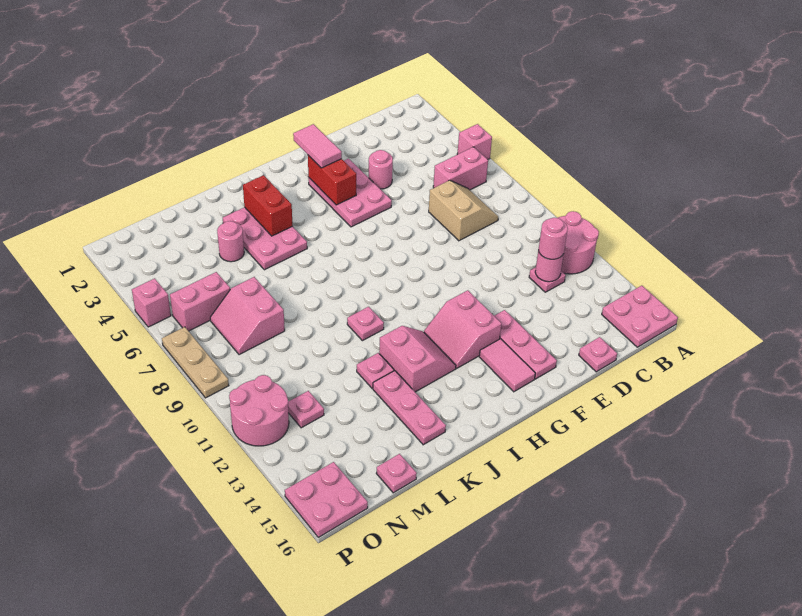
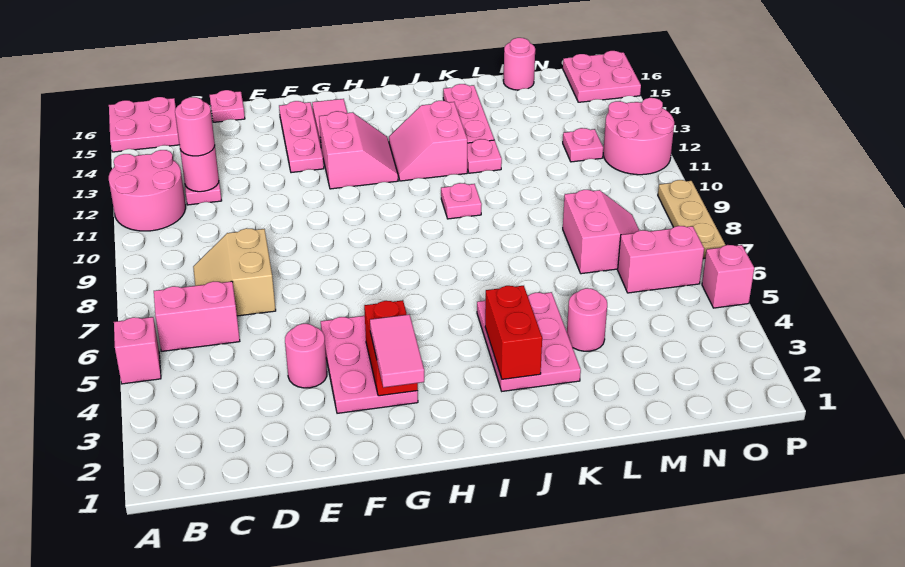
pink plate M16 level 1 -> pink round brick M16 level 1

